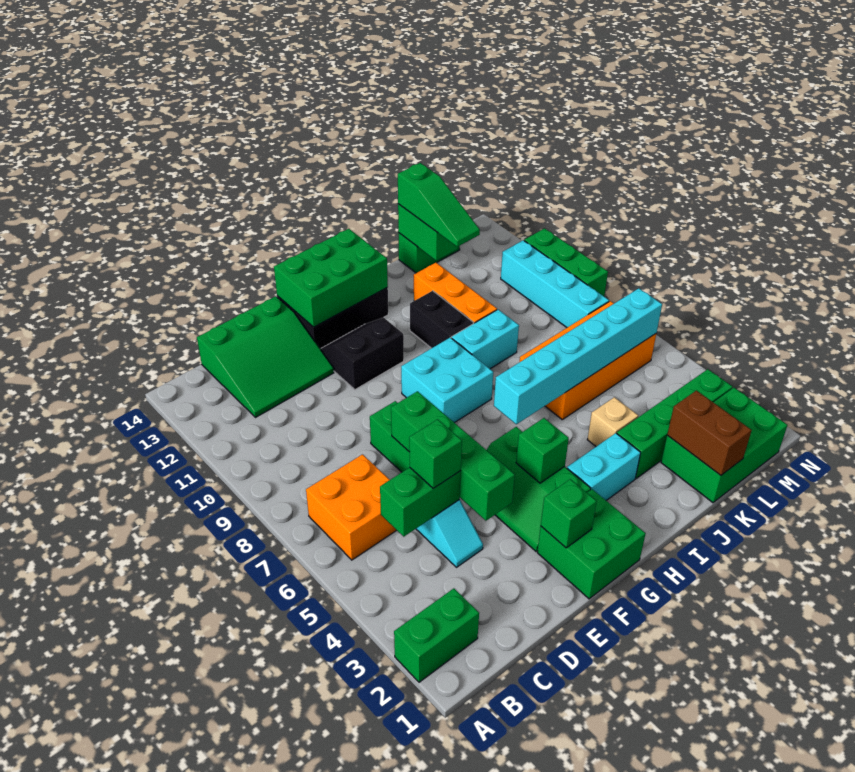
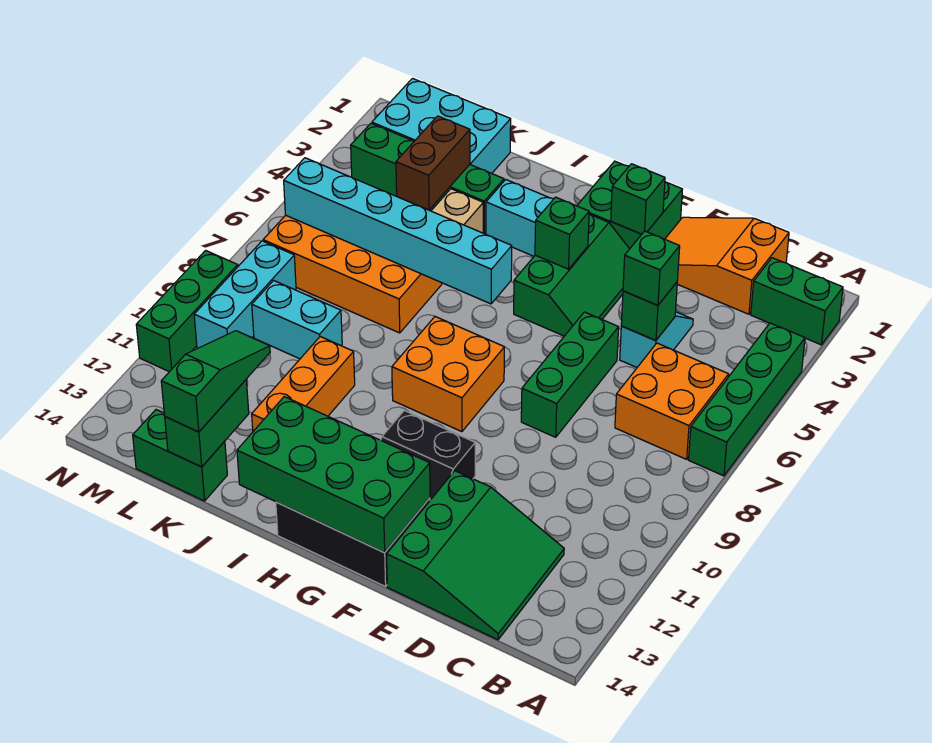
none -> orange slope C1:E2 level 1 top C
green brick C5:D5 level 2 -> green brick D5 level 2
green slope C12:E14 level 1 top 14 -> green slope C12:E14 level 1 top E
green brick E4:E7 level 2 -> green brick A4:A7 level 1
green brick F13:H14 level 2 -> green brick F13:I14 level 2
cyan brick G8:H9 level 1 -> orange brick G8:H9 level 1
cyan brick I9:J9 level 1 -> cyan brick K9:L9 level 1
black brick I10:I11 level 1 -> none
green brick K1:M2 level 1 -> cyan brick K1:M2 level 1
brown brick K1:K2 level 2 -> brown brick K3:K4 level 2
cyan brick M8:M11 level 1 -> cyan brick M8:M10 level 1

